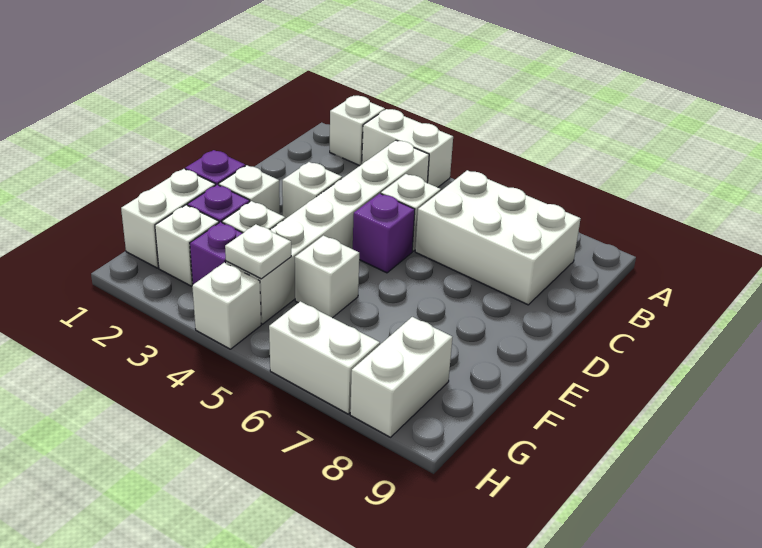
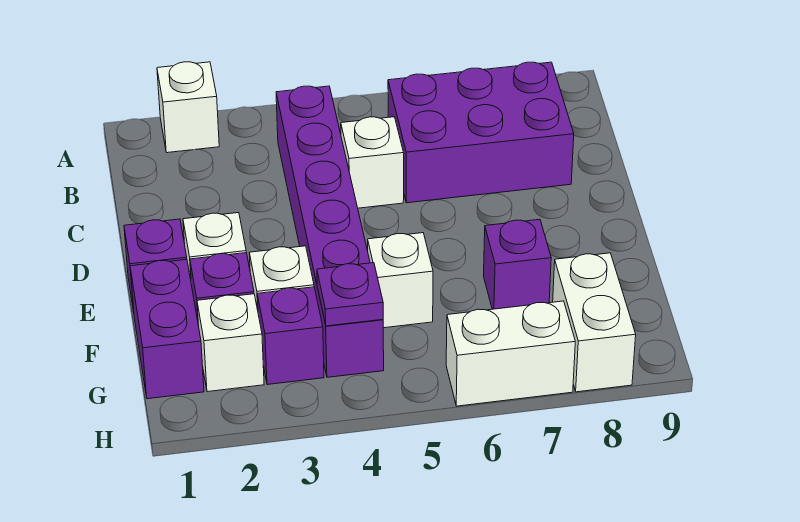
white brick A3:A4 level 1 -> none
white brick B4:G4 level 1 -> purple brick B4:G4 level 1
white brick B6:C8 level 1 -> purple brick B6:C8 level 1
white brick D3 level 1 -> none
purple brick D5 level 1 -> purple brick F7 level 1
white brick F1:G1 level 1 -> purple brick F1:G1 level 1
white plate G4 level 2 -> purple plate G4 level 2
white brick H4 level 1 -> none

